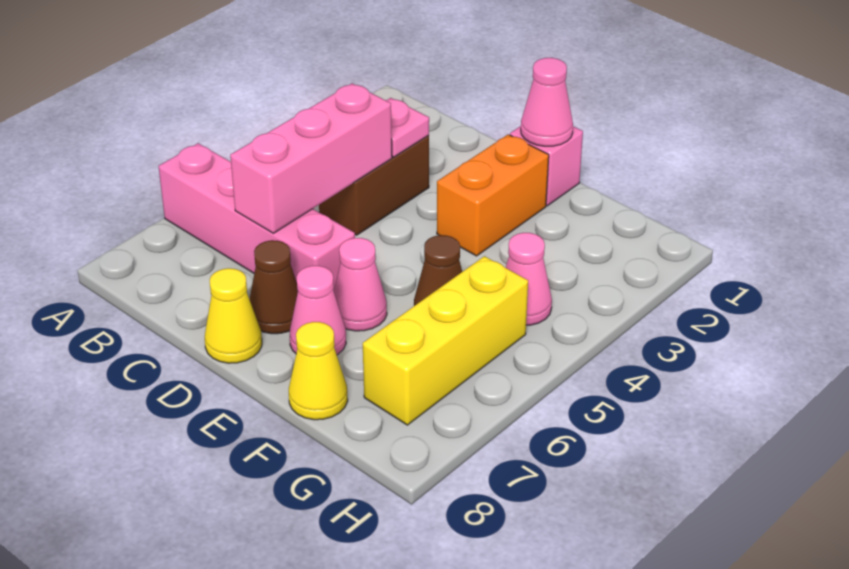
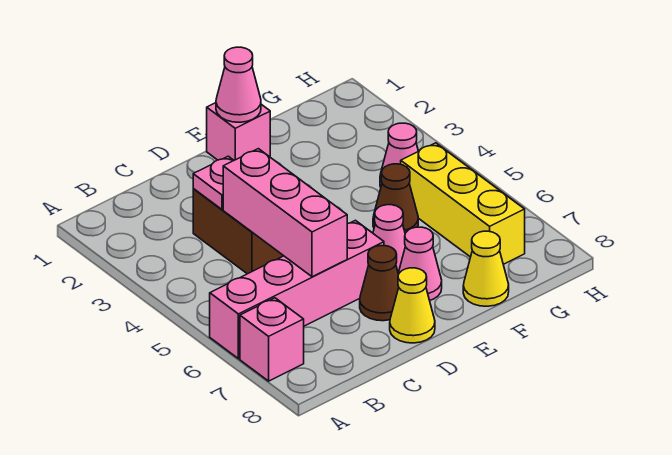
none -> pink brick A7 level 1
orange brick E2:E3 level 1 -> none

